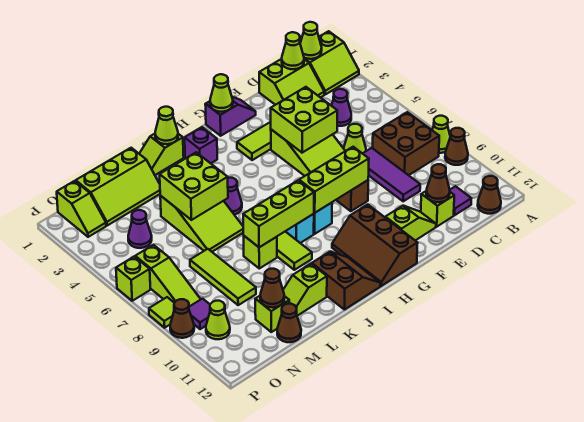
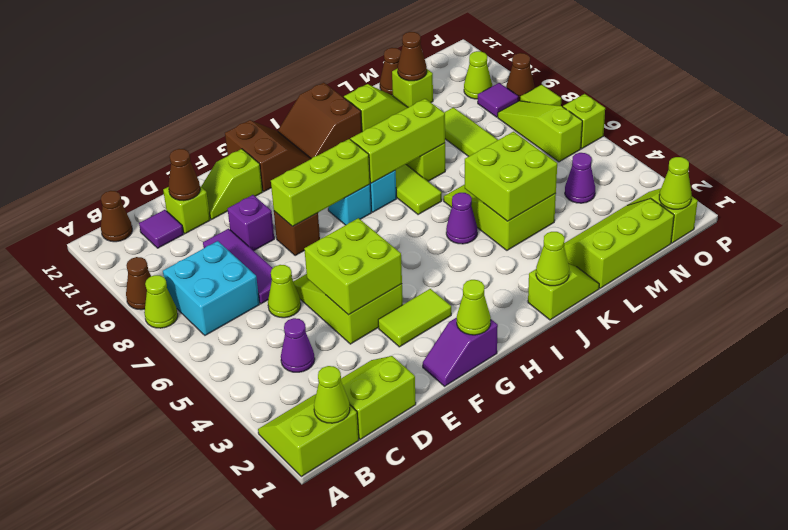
brown brick B7:C8 level 1 -> cyan brick B7:C8 level 1
lime cone C1 level 2 -> lime cone O1 level 2
brown slope G10:H12 level 1 top G -> brown slope G11:H12 level 1 top G
purple brick I2 level 1 -> purple brick E9 level 1

